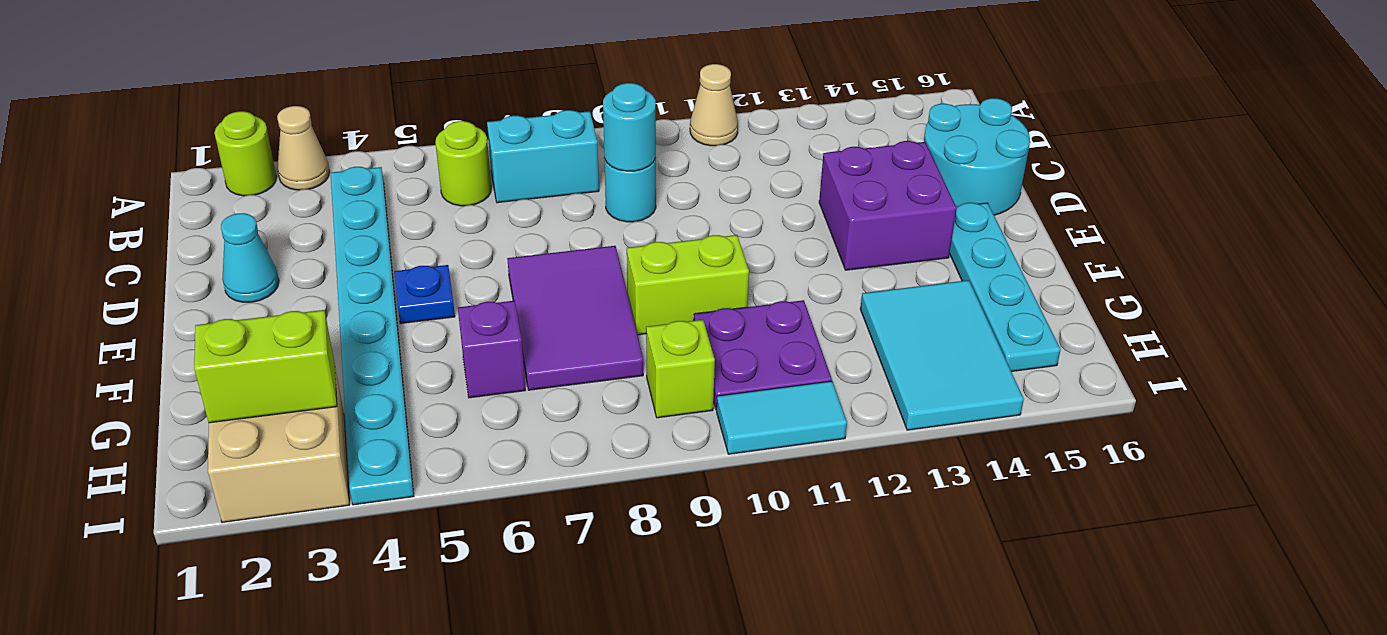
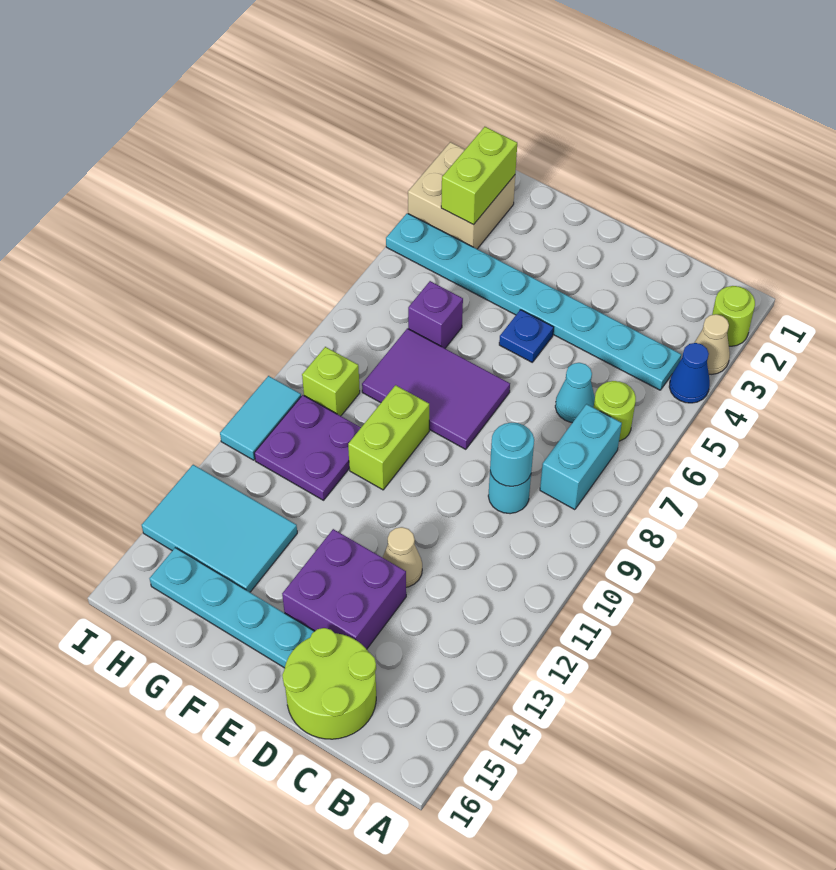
none -> blue cone A4 level 1
tan cone A11 level 1 -> tan cone D12 level 1
cyan round brick C15:D16 level 1 -> lime round brick C15:D16 level 1
cyan cone D2 level 1 -> cyan cone C6 level 1

